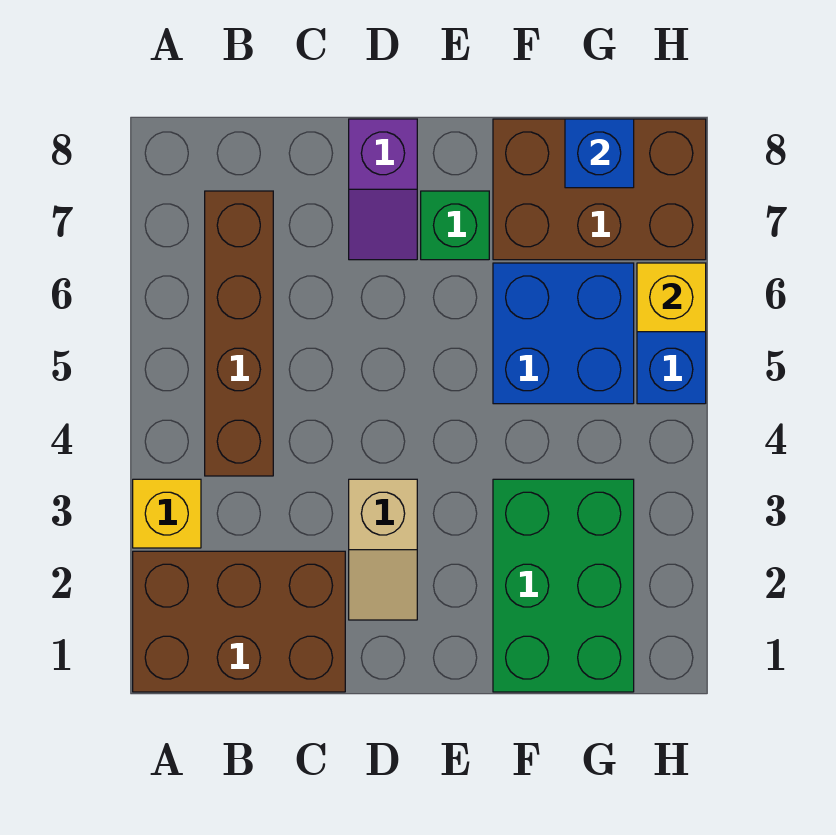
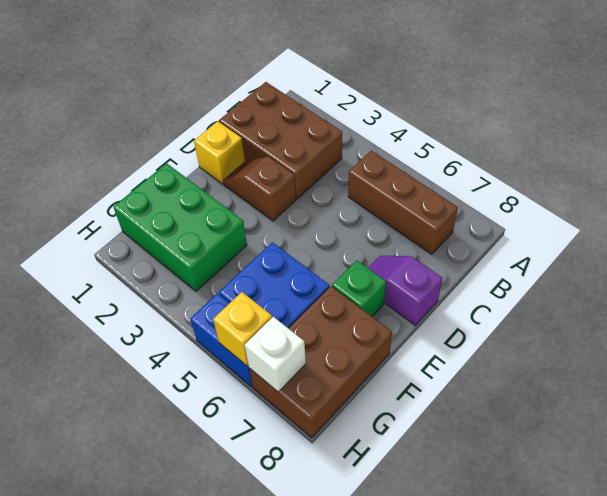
brown brick A1:C2 level 1 -> brown brick B1:C3 level 1
yellow brick A3 level 1 -> yellow brick D1 level 1
brown brick B4:B7 level 1 -> brown brick B5:B7 level 1
tan slope D2:D3 level 1 top 3 -> brown slope D2:D3 level 1 top 3
blue brick G8 level 2 -> none
none -> white brick H7 level 2

